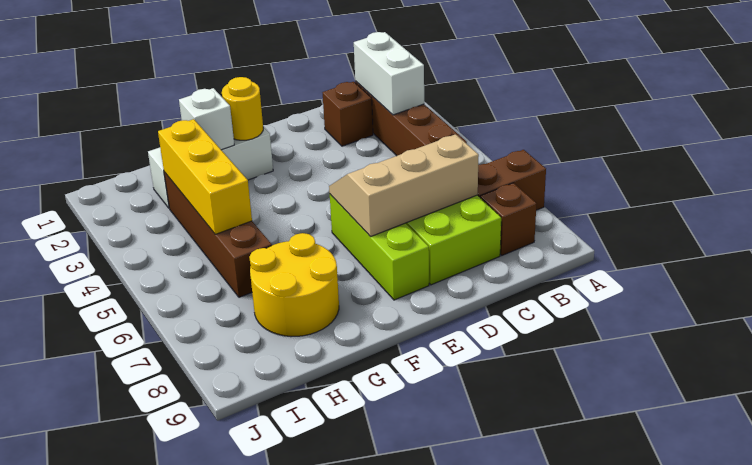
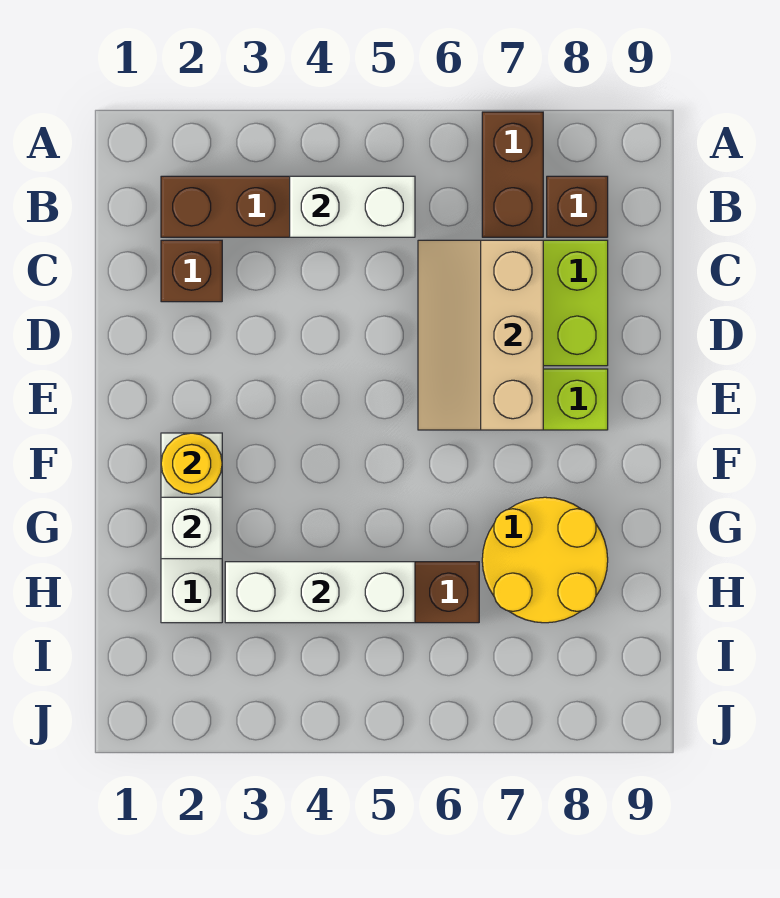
white brick B2:B3 level 2 -> white brick B4:B5 level 2
yellow brick H3:H5 level 2 -> white brick H3:H5 level 2

